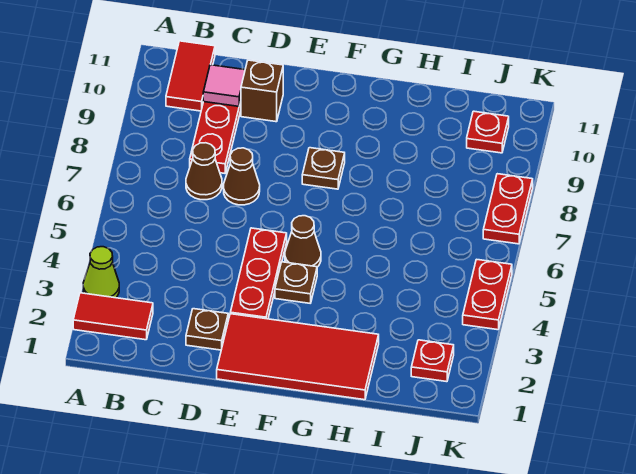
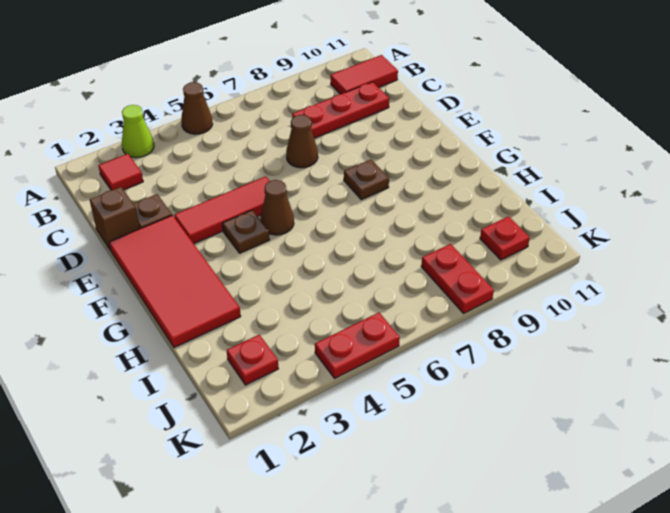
red tile A2:B2 level 1 -> red tile B2 level 1
brown cone C7 level 1 -> brown cone A5 level 1
pink tile C10 level 2 -> none
brown brick D10 level 1 -> brown brick D1 level 1
red plate E3:E5 level 1 -> red tile E3:E5 level 1
red plate K7:K8 level 1 -> red plate J8:K8 level 1

